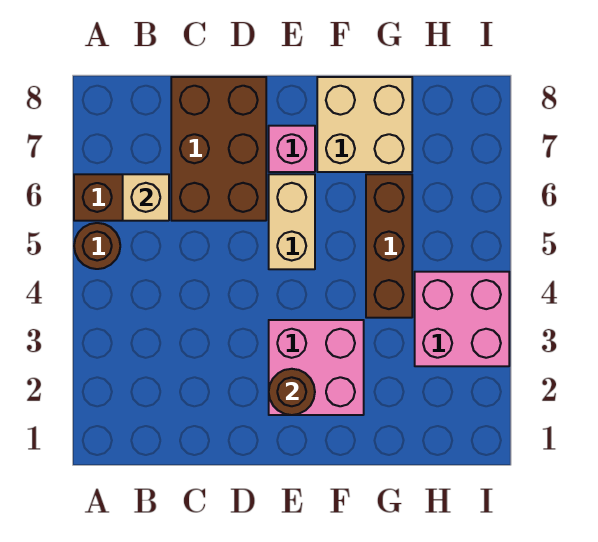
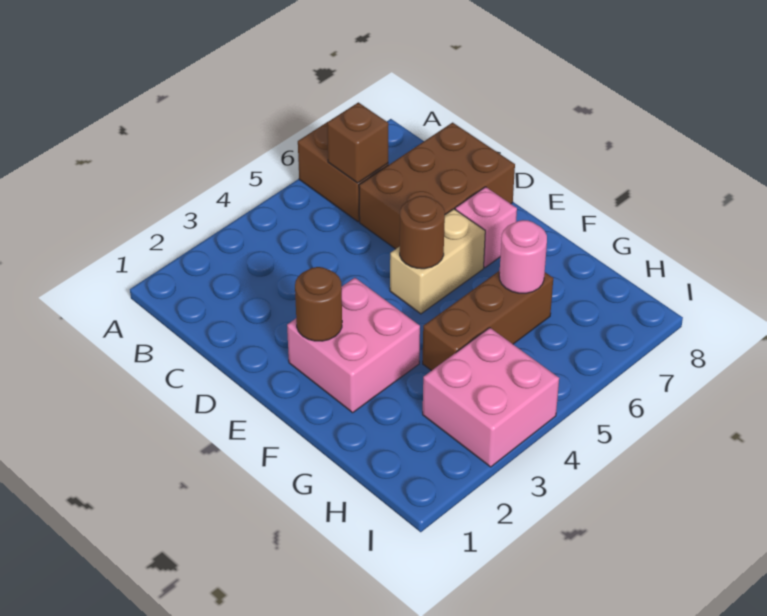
brown round brick A5 level 1 -> brown round brick E5 level 2
tan brick B6 level 2 -> brown brick B6 level 2
tan brick F7:G8 level 1 -> none
none -> pink round brick G6 level 2

